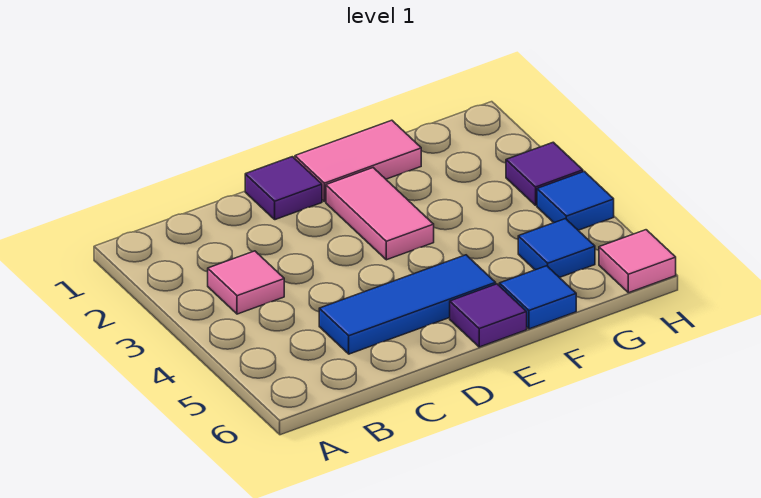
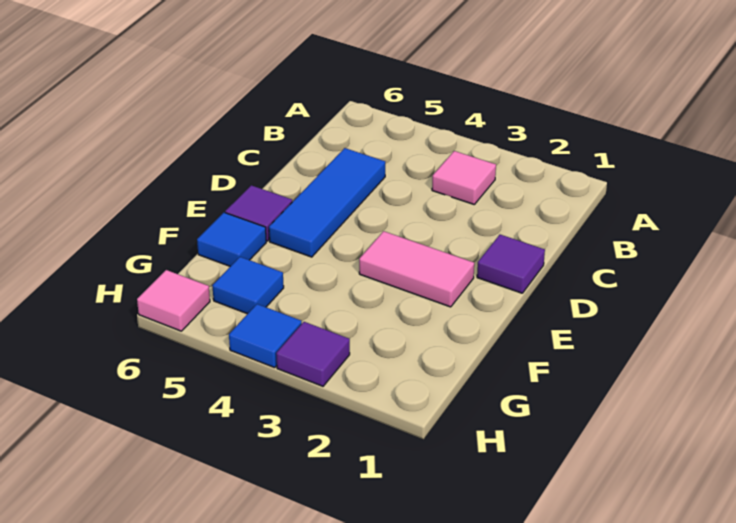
pink tile E1:F1 level 1 -> none

